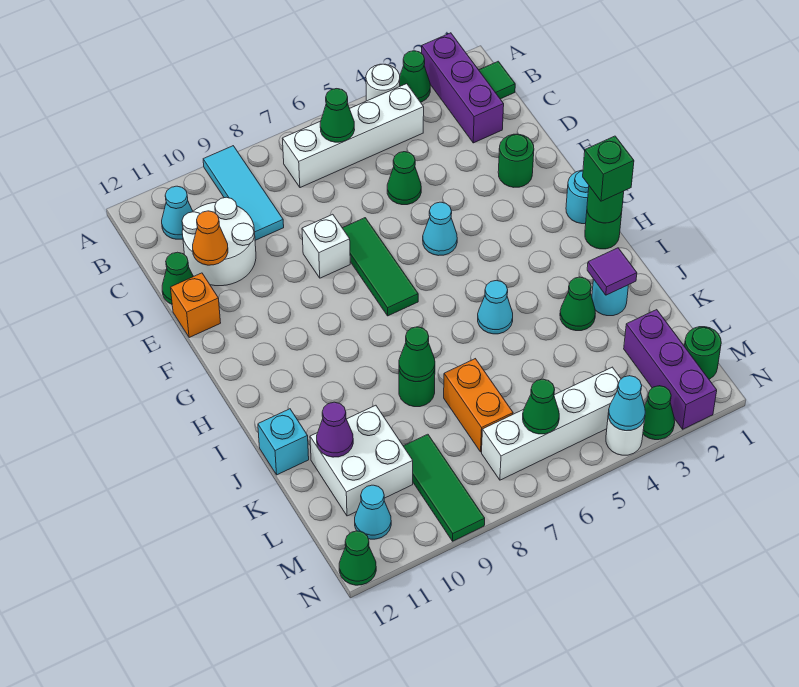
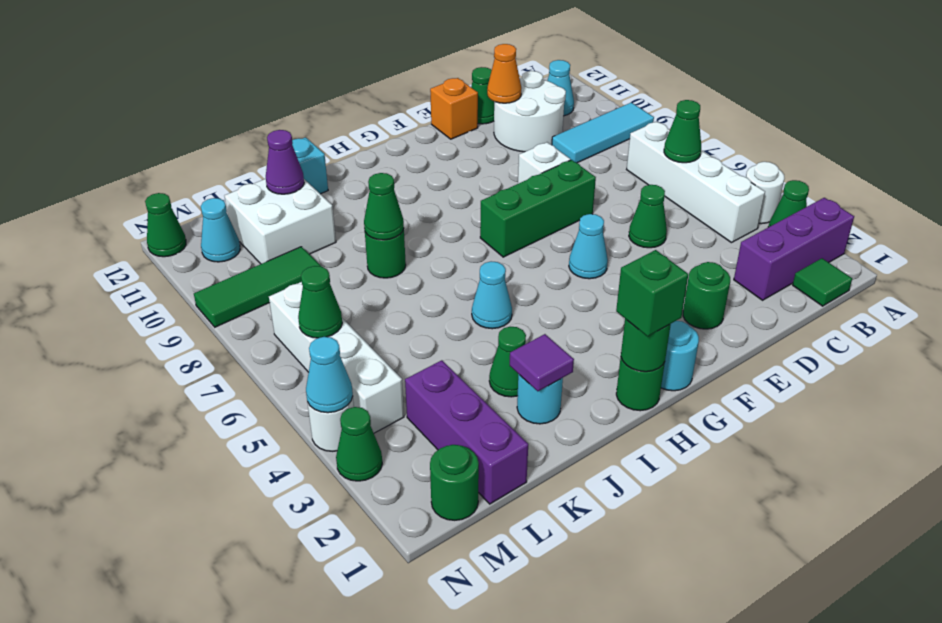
green tile E7:G7 level 1 -> green brick E7:G7 level 1
orange brick K7:L7 level 1 -> none
purple brick L2:N2 level 1 -> purple brick L1:L3 level 1

